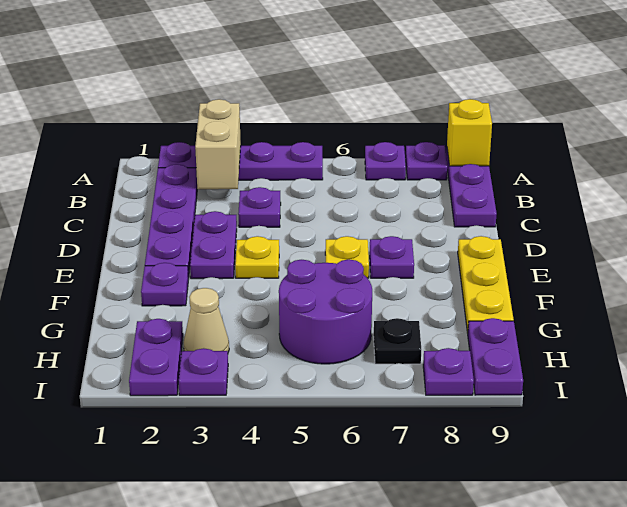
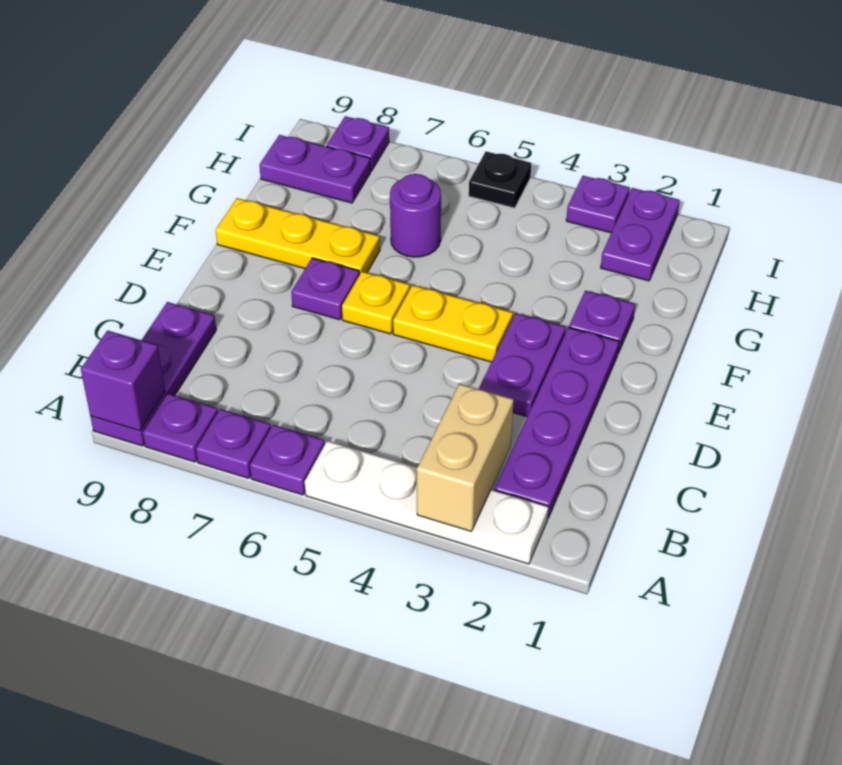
purple plate A2:A5 level 1 -> white plate A2:A5 level 1
yellow brick A9 level 2 -> purple brick A9 level 2
purple plate C4 level 1 -> purple plate A6 level 1
yellow plate E4 level 1 -> yellow plate E4:E5 level 1
yellow plate E9:G9 level 1 -> yellow plate F7:F9 level 1
purple round brick G5:H6 level 1 -> purple round brick G6 level 1
tan cone H3 level 1 -> none
black plate H7 level 1 -> black plate I5 level 1
purple plate H9:I9 level 1 -> purple plate H8:H9 level 1

